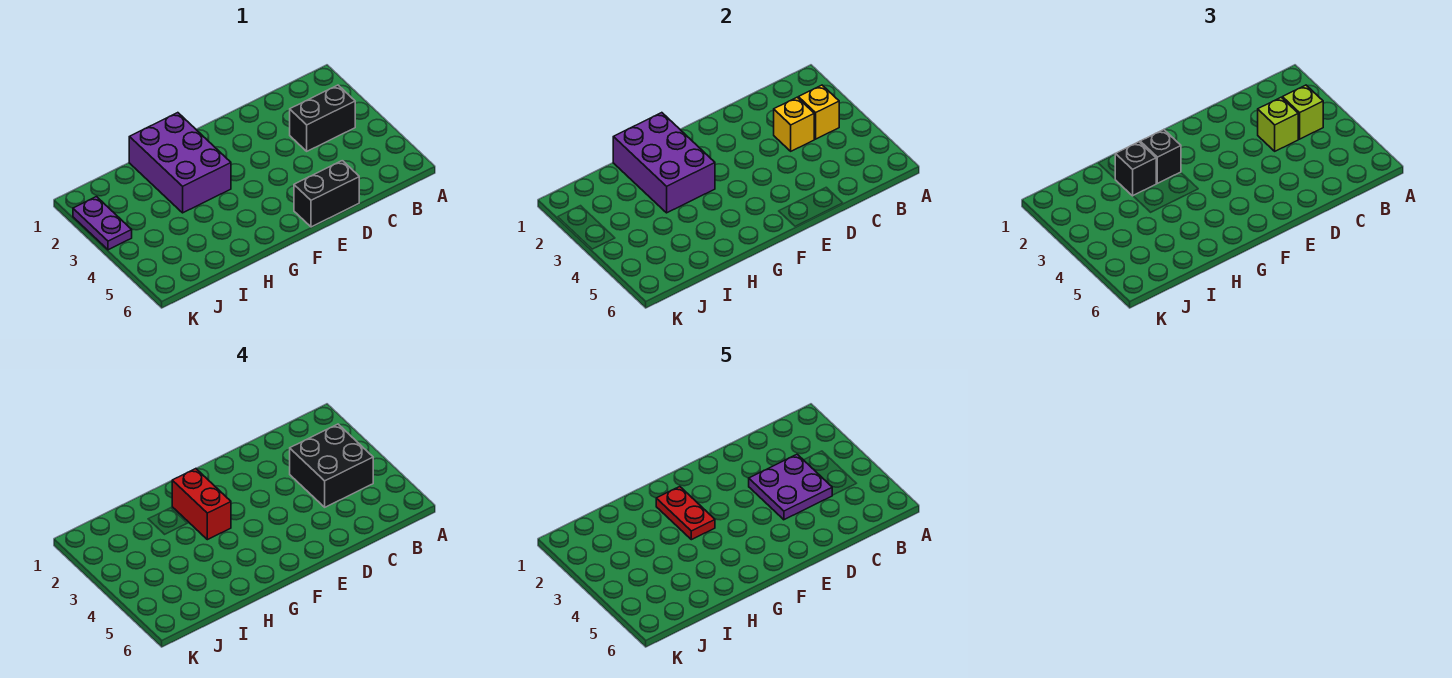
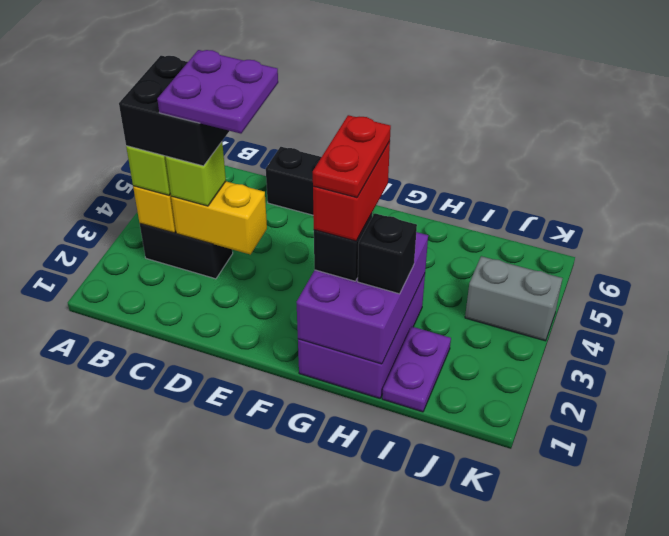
yellow brick C3 level 2 -> yellow brick C3:D3 level 2
none -> grey brick J4:K4 level 1
purple plate K2:K3 level 1 -> purple plate I1:I2 level 1

